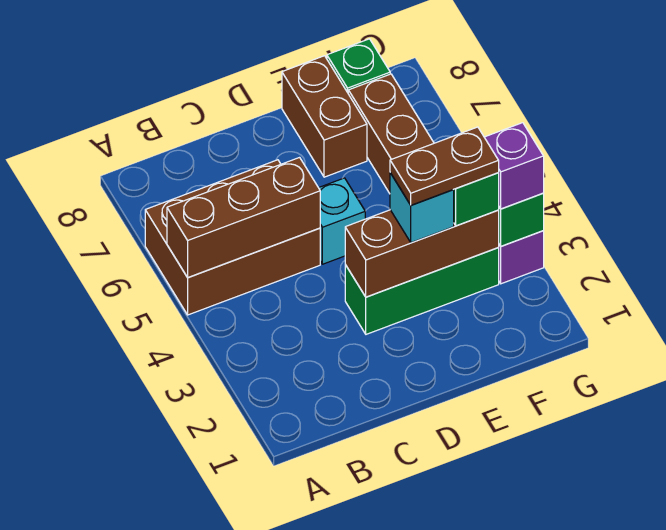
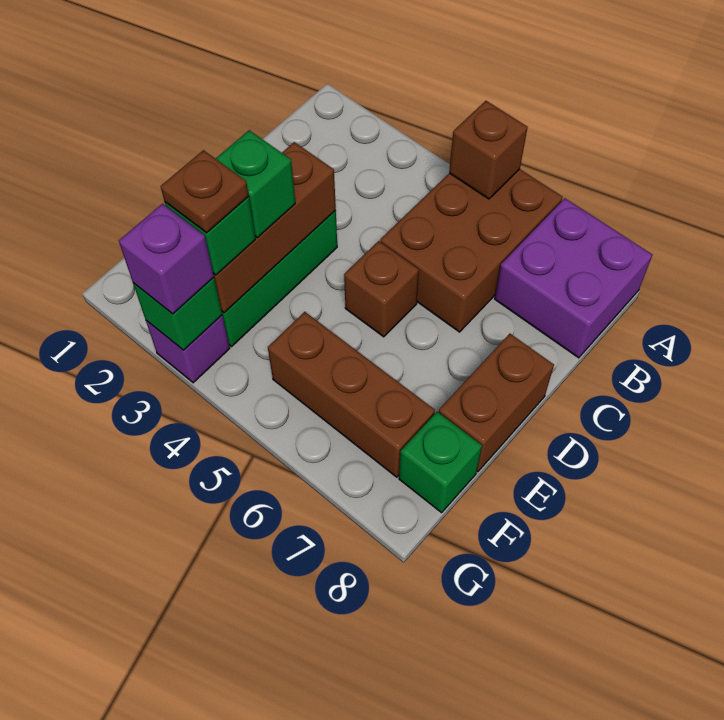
brown brick A5:C5 level 2 -> brown brick A5 level 2
none -> purple brick A7:B8 level 1
cyan brick D5 level 1 -> brown brick D5 level 1
cyan brick E3 level 3 -> green brick E3 level 3
brown plate E3:F3 level 4 -> brown plate F3 level 4
brown brick E7:E8 level 1 -> brown brick D8:E8 level 1

